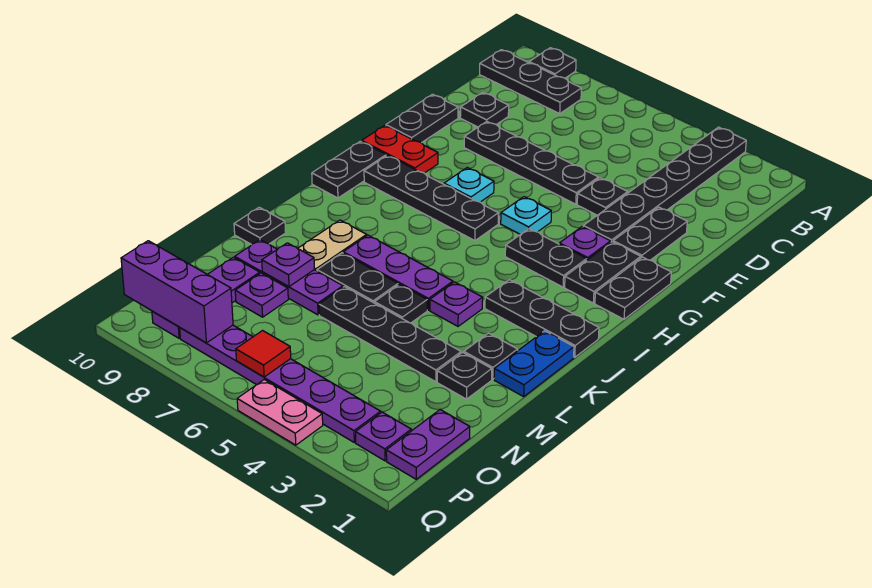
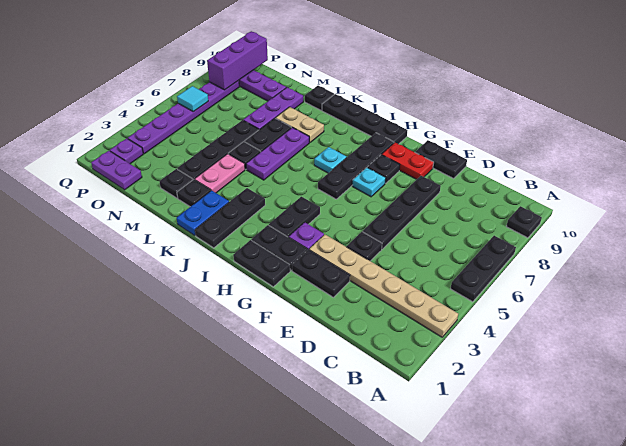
black plate A3:F3 level 1 -> tan plate A3:F3 level 1
black plate B8:B10 level 1 -> black plate A5:A7 level 1
black plate D9 level 1 -> black plate G8 level 1
cyan plate G5 level 1 -> cyan plate I7 level 1
red plate G9:G10 level 1 -> red plate F9:G9 level 1
black plate H10:I10 level 1 -> black plate H10:K10 level 1
blue plate K1:L1 level 1 -> blue plate K1:K2 level 1
purple plate K4 level 1 -> none
purple plate M8 level 2 -> none
purple plate N8 level 1 -> none
red tile P6 level 2 -> cyan tile P6 level 2
pink plate Q4:Q5 level 1 -> pink plate L3:L4 level 1

